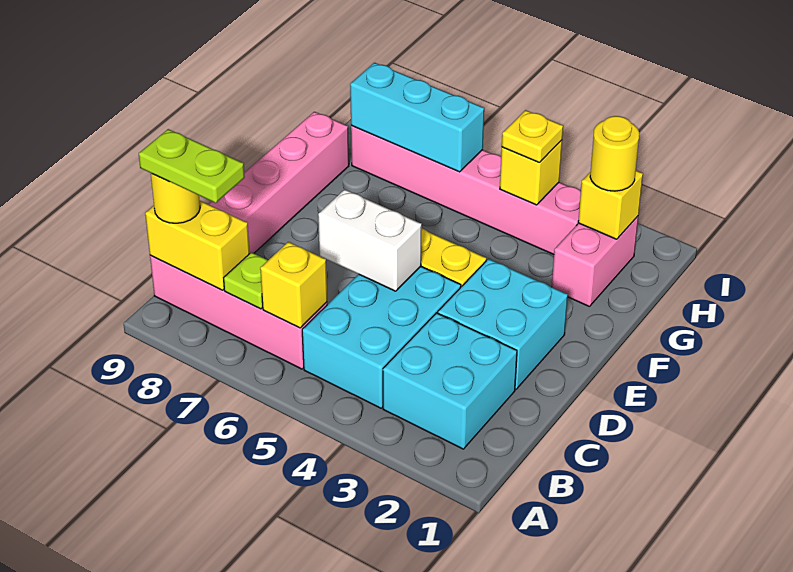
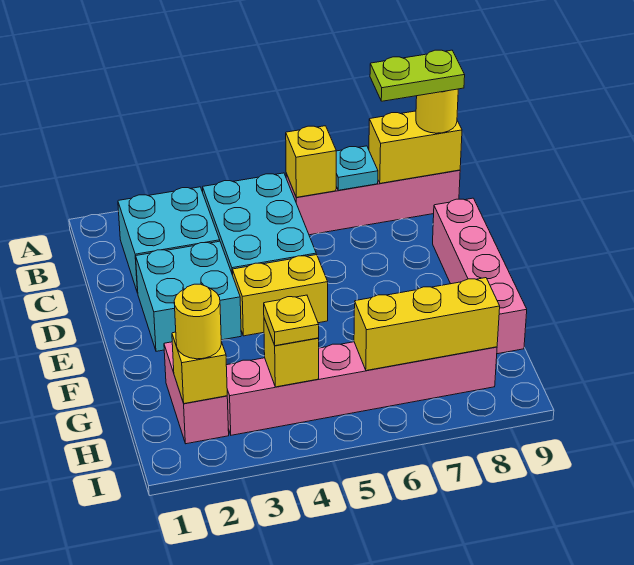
lime plate B7 level 2 -> cyan plate B7 level 2
white brick D5:D6 level 2 -> none
cyan brick H6:H8 level 2 -> yellow brick H6:H8 level 2

